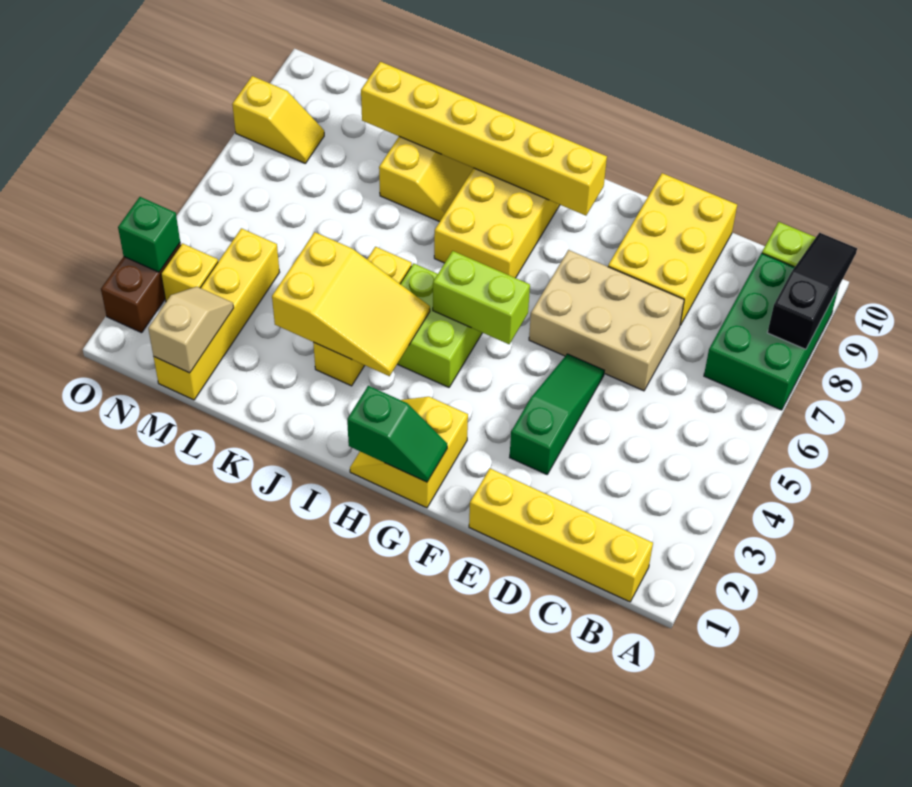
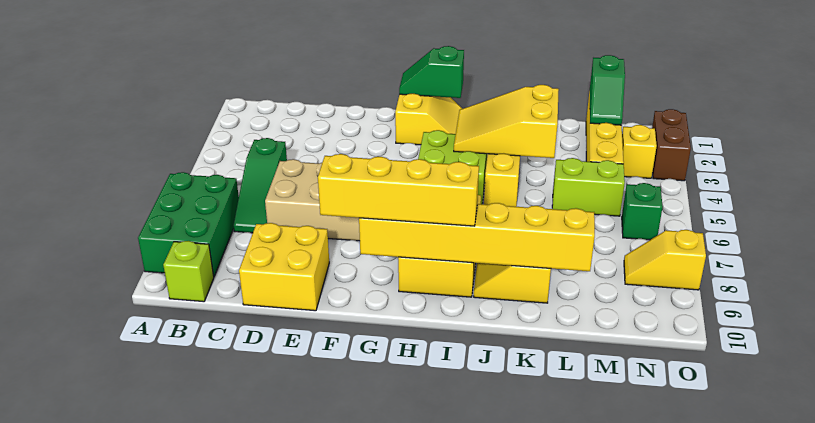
black slope A8:A10 level 2 top 8 -> none
yellow brick B1:E1 level 1 -> yellow brick F9:I9 level 3
yellow brick D8:E10 level 1 -> yellow brick D9:E10 level 1
green slope E3:E5 level 1 top 3 -> green slope C5:C7 level 1 top 5
lime brick G5:H5 level 2 -> lime brick L5:M5 level 1
tan slope M1:M2 level 2 top 1 -> green slope M1:M2 level 2 top 1
green brick O3 level 2 -> green brick N6 level 1

